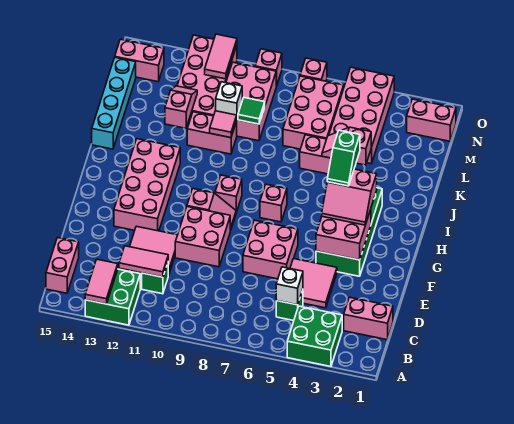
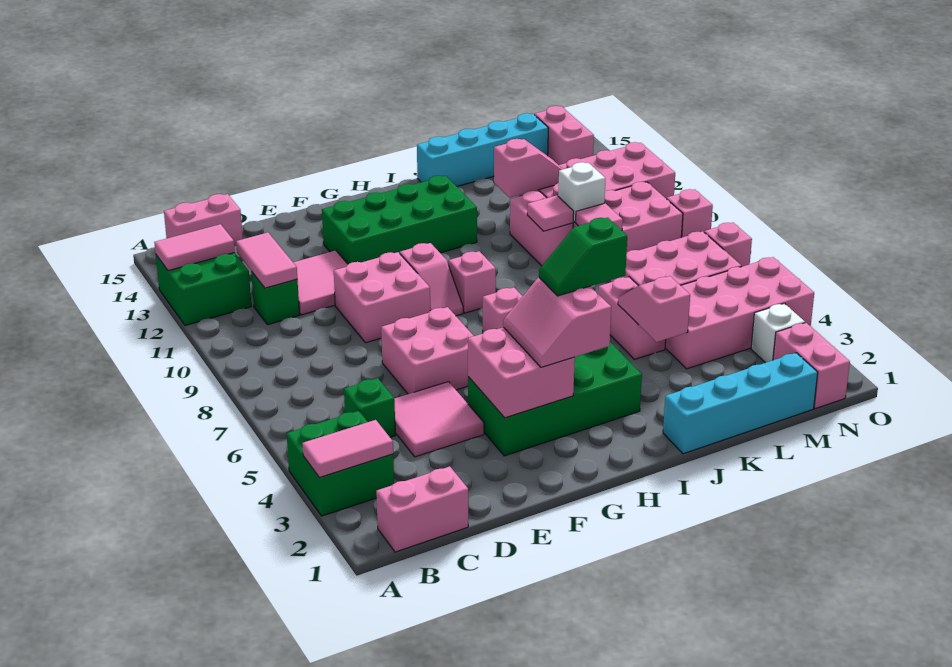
pink brick C1:C2 level 1 -> pink brick B1:C1 level 1
white brick C5 level 2 -> white brick N3 level 1
pink brick F12:I13 level 1 -> green brick F12:I13 level 1
none -> cyan brick J1:M1 level 1
green tile L9 level 2 -> pink tile L9 level 2
pink tile N11:O11 level 2 -> pink tile A3:B3 level 2

